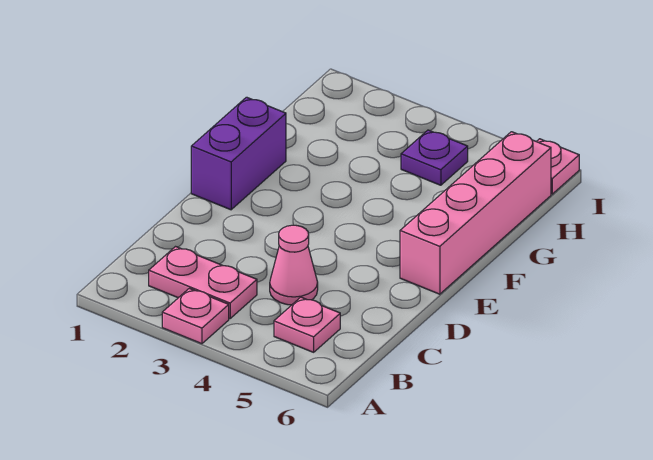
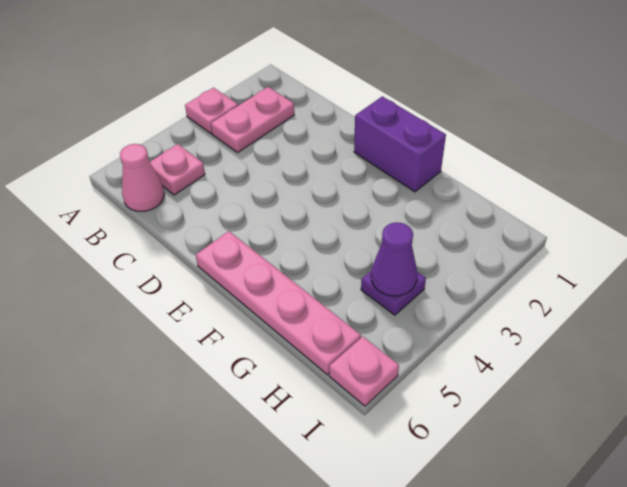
pink cone C4 level 1 -> pink cone B6 level 1
pink brick E6:H6 level 1 -> pink plate E6:H6 level 1
none -> purple cone H4 level 2

